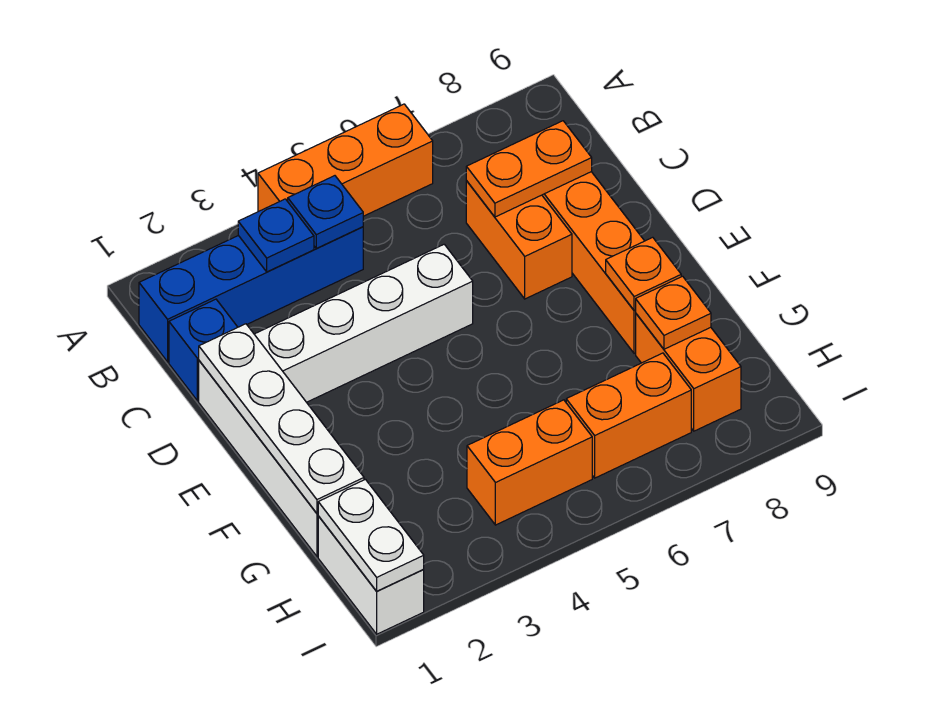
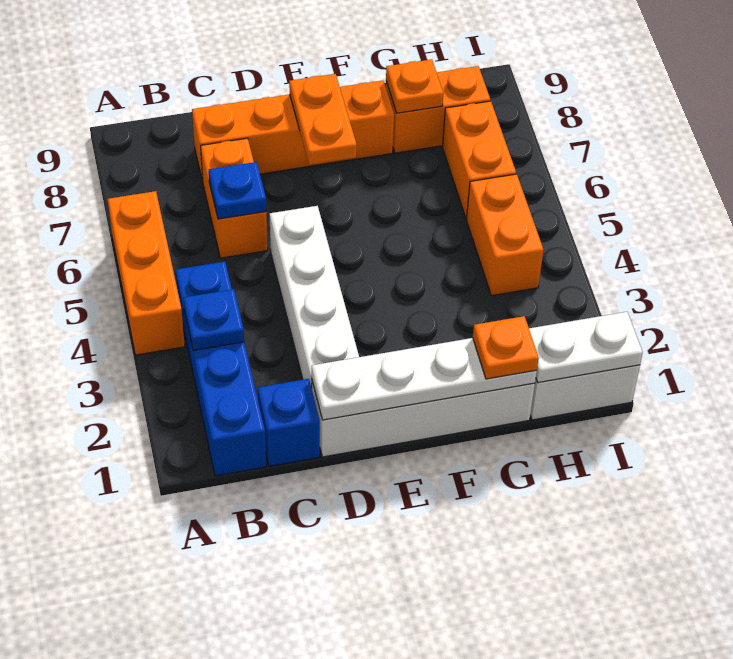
blue plate B4 level 2 -> blue plate C6 level 2
orange brick C7:D7 level 1 -> orange brick C6:C7 level 1
orange plate C7:C8 level 2 -> orange plate E7:E8 level 2
orange plate F8 level 2 -> orange plate G1 level 3

